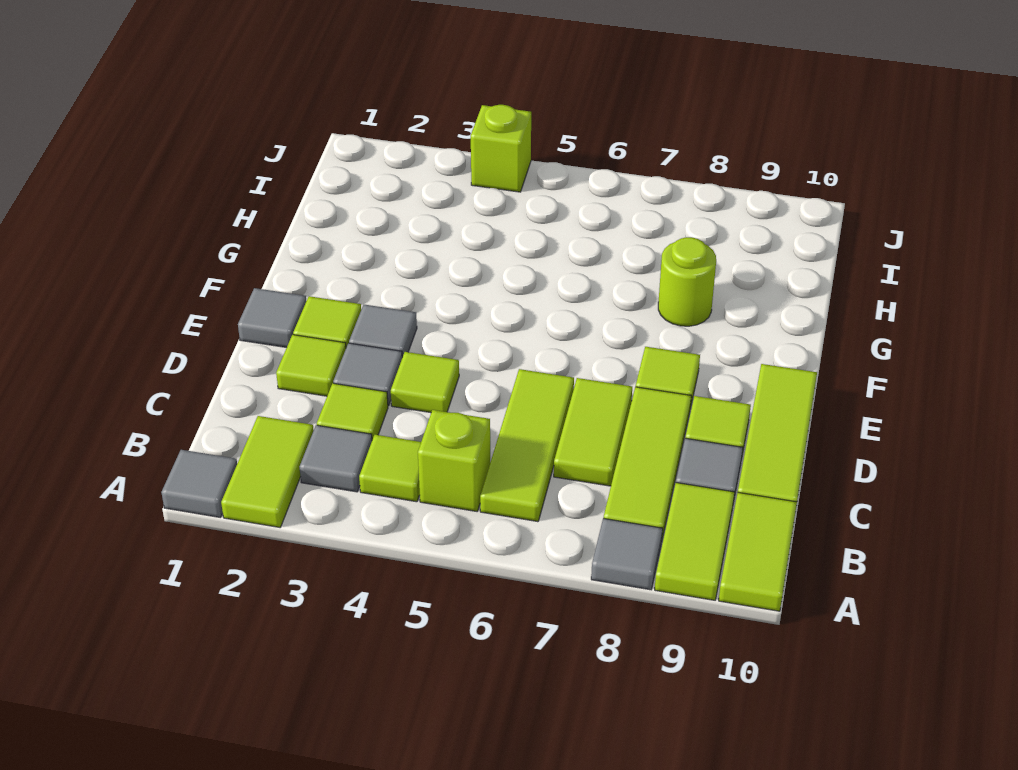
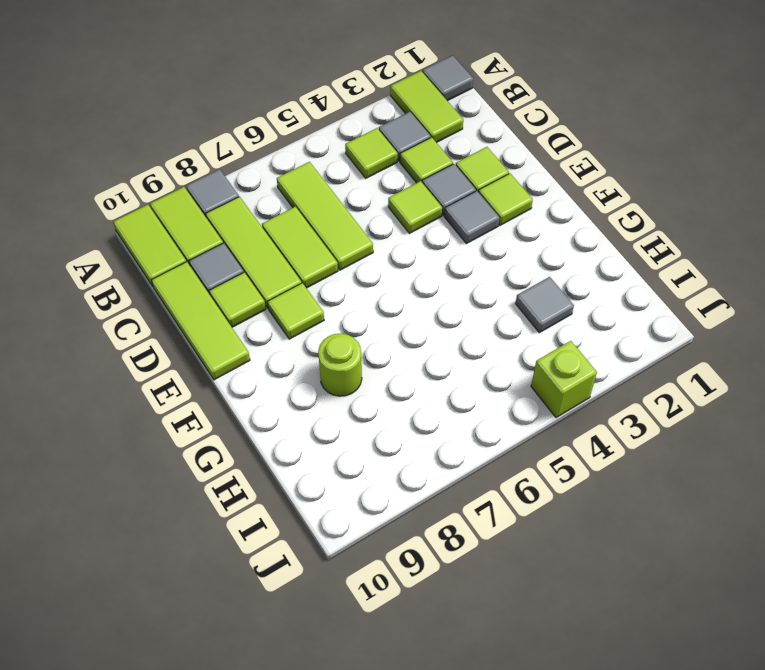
lime brick B5 level 1 -> none
grey tile E1 level 1 -> grey tile H3 level 1

